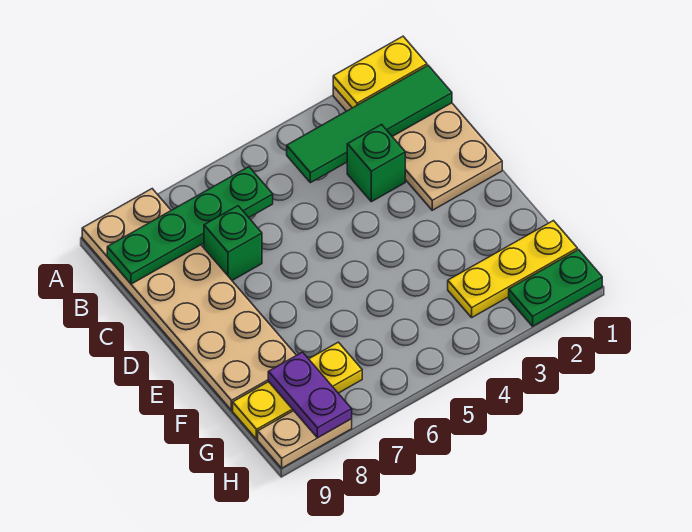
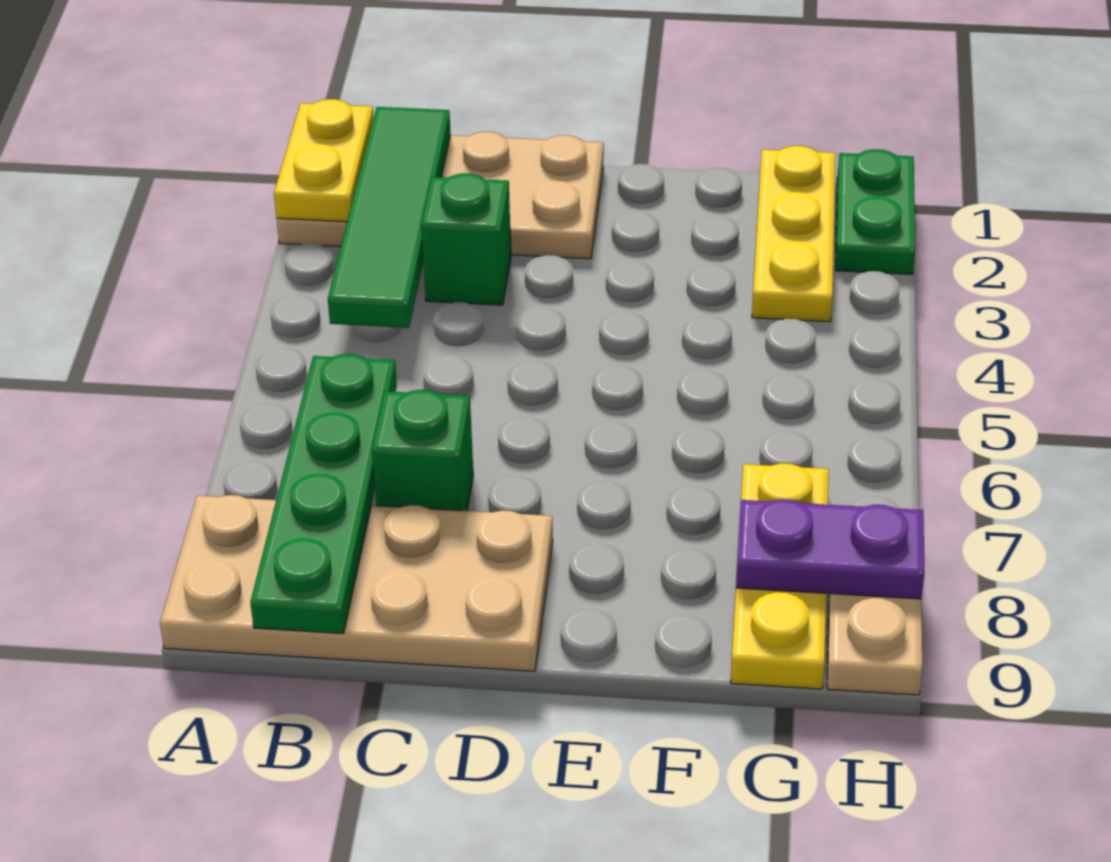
tan plate A8:F9 level 1 -> tan plate A8:D9 level 1

